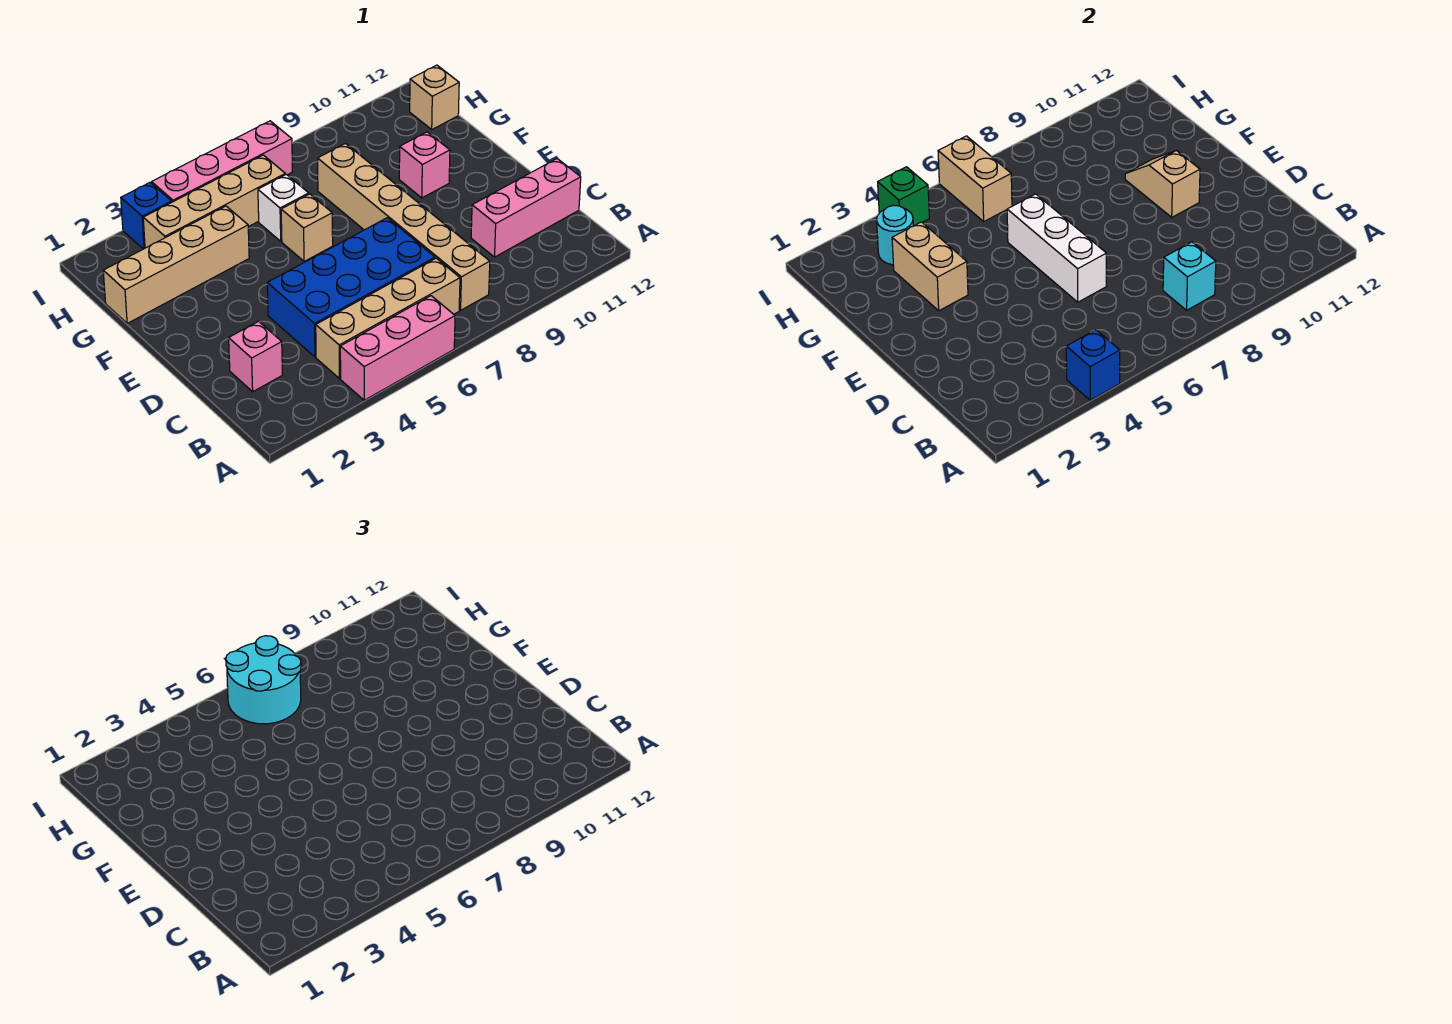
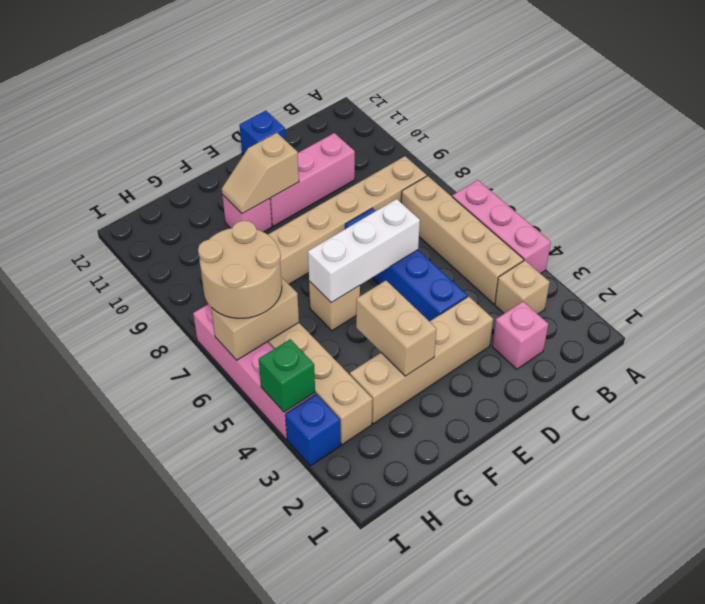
blue brick A4 level 2 -> blue brick D12 level 1
cyan brick B8 level 2 -> none
blue brick C4:D7 level 1 -> blue brick D4:D7 level 1
pink brick C10:C12 level 1 -> pink brick C10:E10 level 1
tan brick F3:G3 level 2 -> tan brick F3:F4 level 2
tan brick G1:G4 level 1 -> tan brick D3:G3 level 1
white brick G6 level 1 -> none
cyan round brick H3 level 2 -> none
cyan round brick H6:I7 level 3 -> tan round brick H6:I7 level 3
tan brick H12 level 1 -> tan brick B3 level 1

